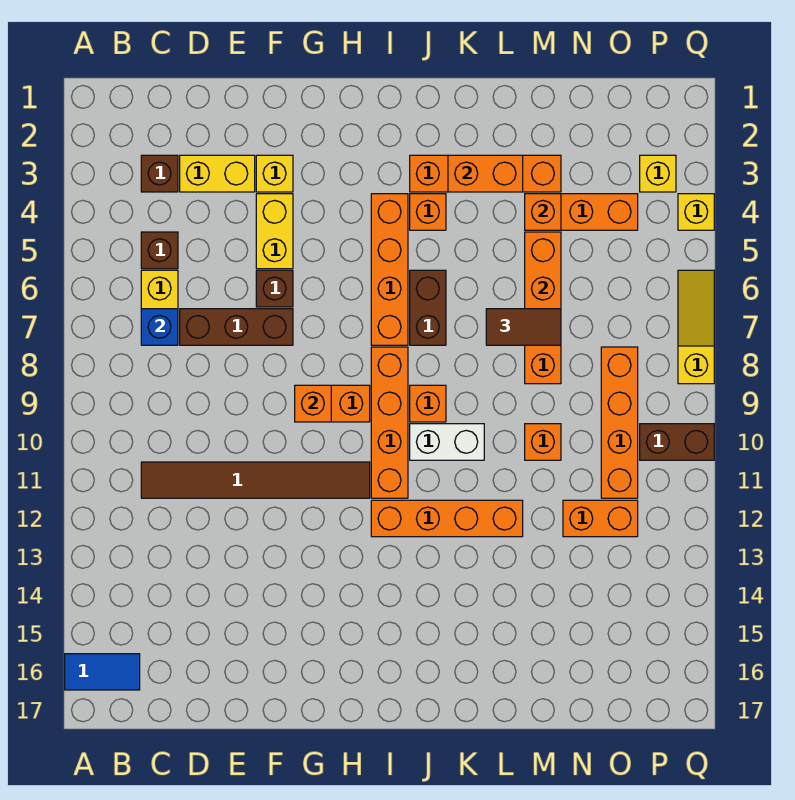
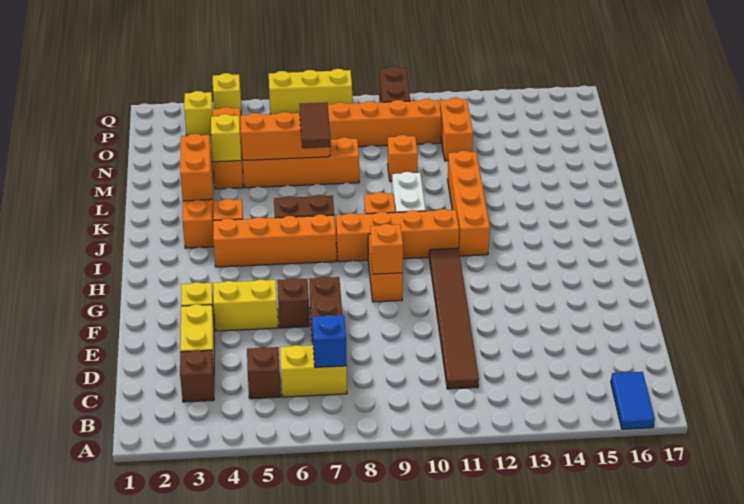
orange brick M4 level 2 -> yellow brick M4 level 2
yellow slope Q6:Q8 level 1 top 8 -> yellow brick Q6:Q8 level 1

